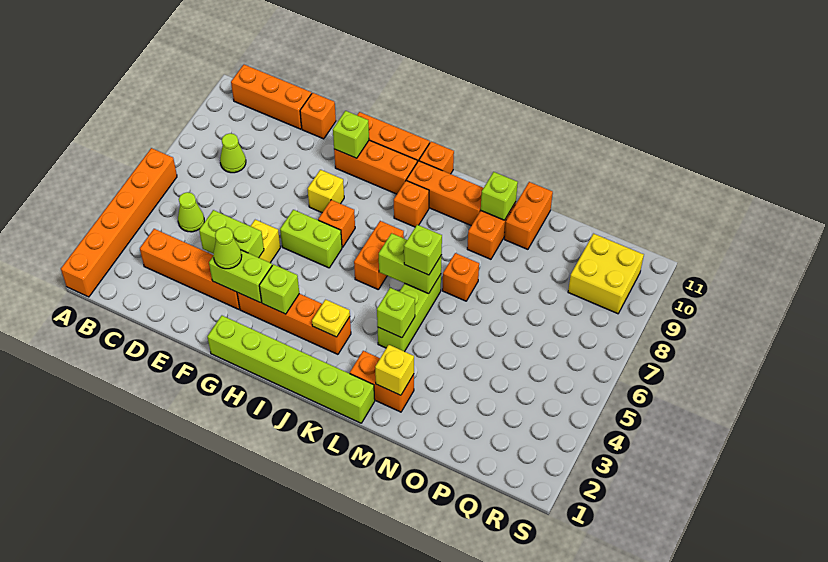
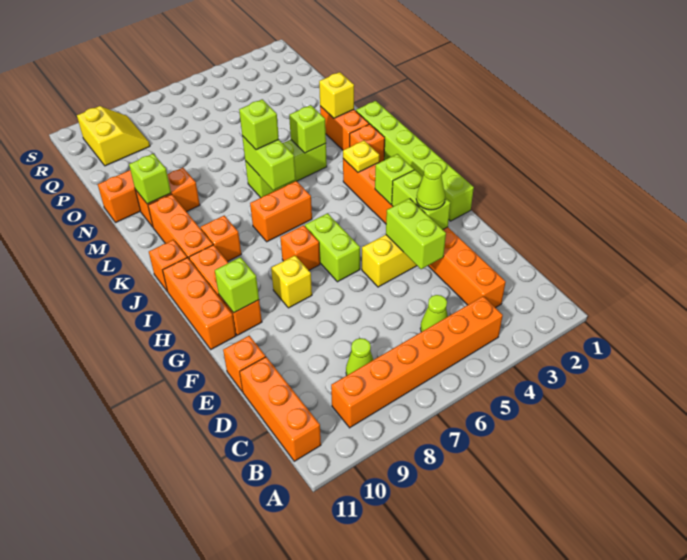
orange brick A1:A6 level 1 -> orange brick B4:B9 level 1
orange brick M7 level 1 -> orange brick K2 level 1
yellow brick Q9:R10 level 1 -> yellow slope Q9:R10 level 1 top 10

